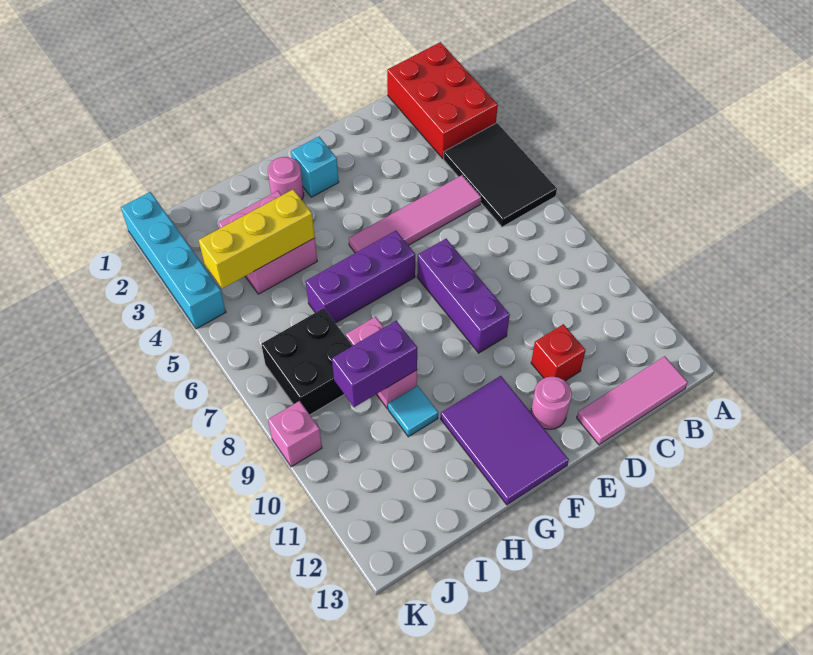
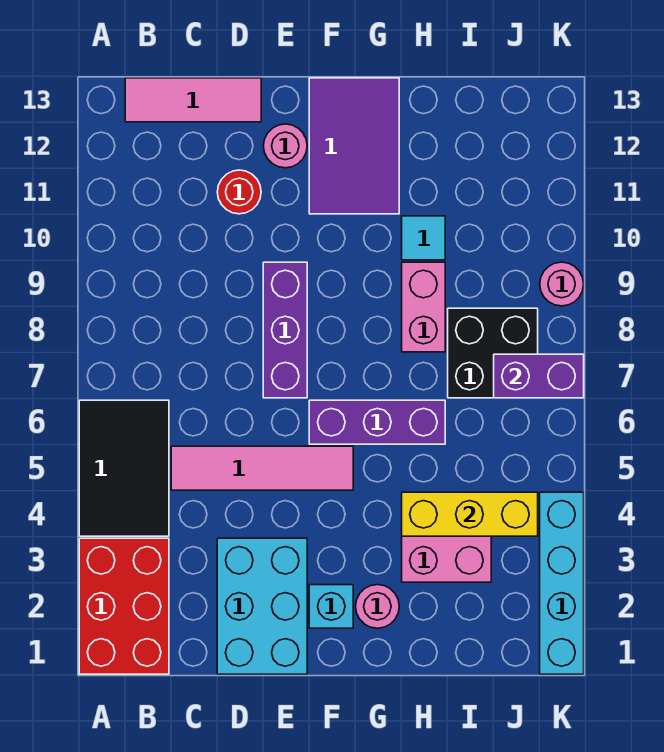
none -> cyan brick D1:E3 level 1
red brick D11 level 1 -> red round brick D11 level 1
purple brick H9:I9 level 2 -> purple brick J7:K7 level 2
pink brick K9 level 1 -> pink round brick K9 level 1

